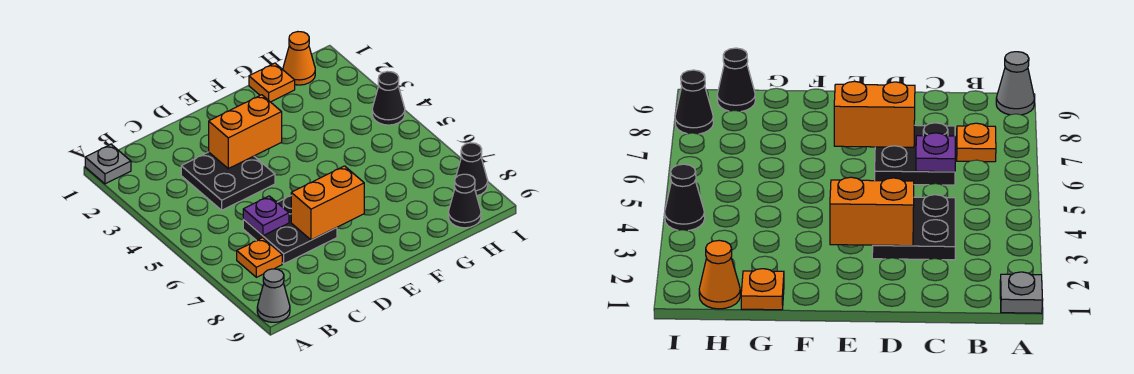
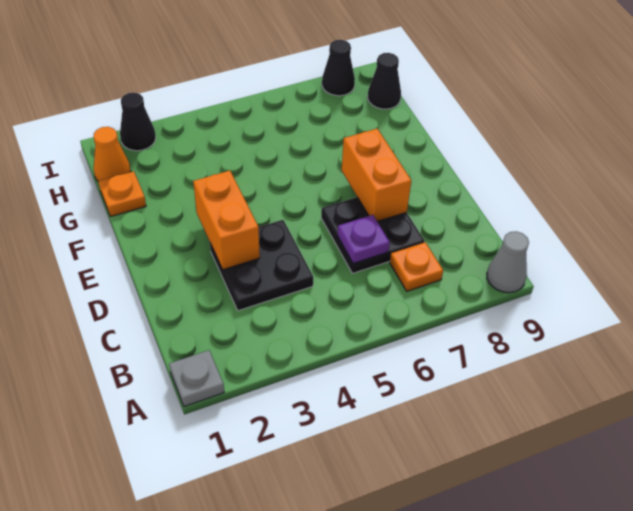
black cone I4 level 1 -> black cone I2 level 1

